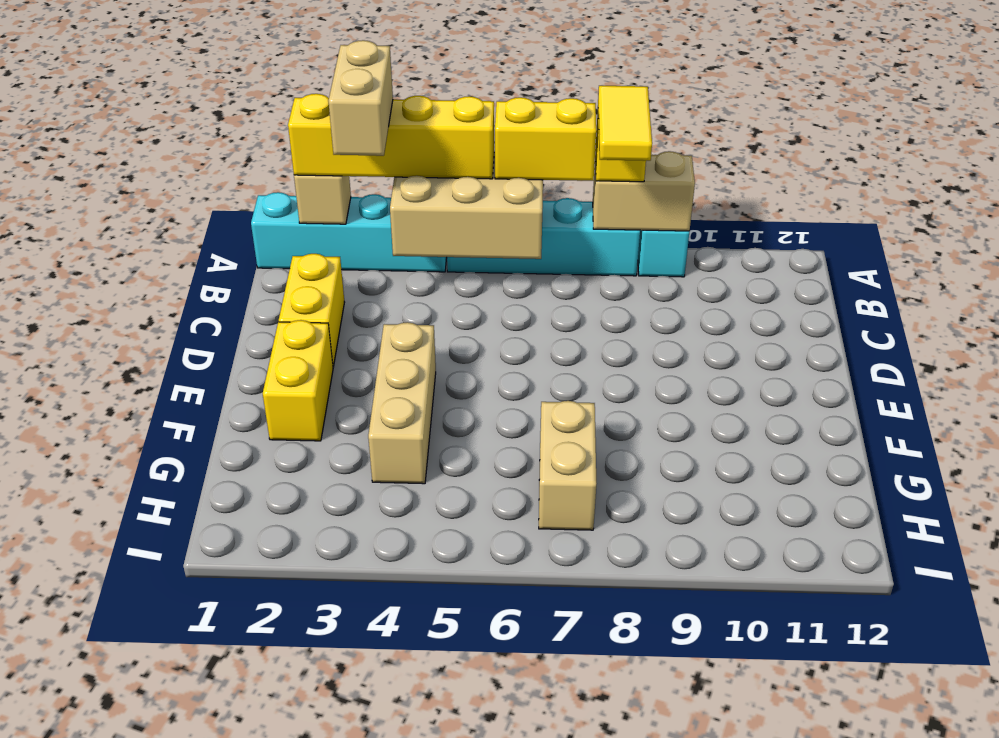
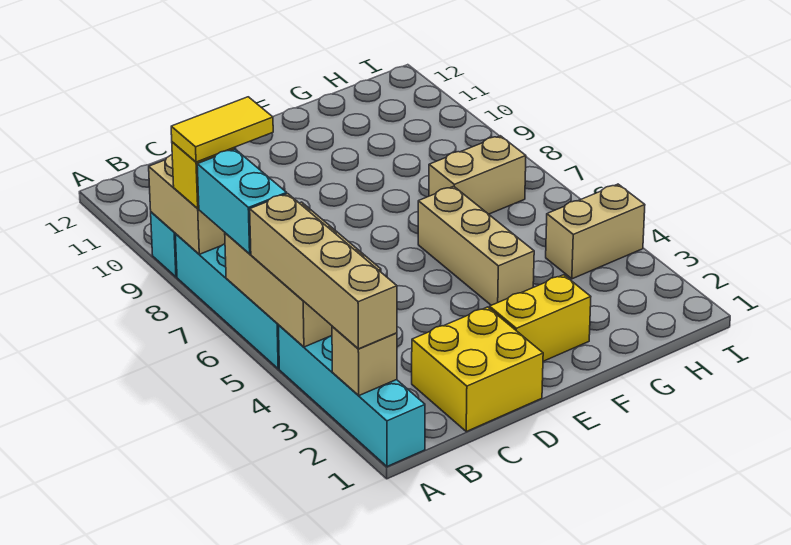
yellow brick A2:A5 level 3 -> tan brick A2:A5 level 3
tan brick A3:B3 level 4 -> tan brick H4:I4 level 1
yellow brick A6:A7 level 3 -> cyan brick A6:A7 level 3
yellow brick C2:D2 level 1 -> yellow brick C1:D2 level 1
tan brick E4:G4 level 1 -> tan brick F4:F6 level 1

